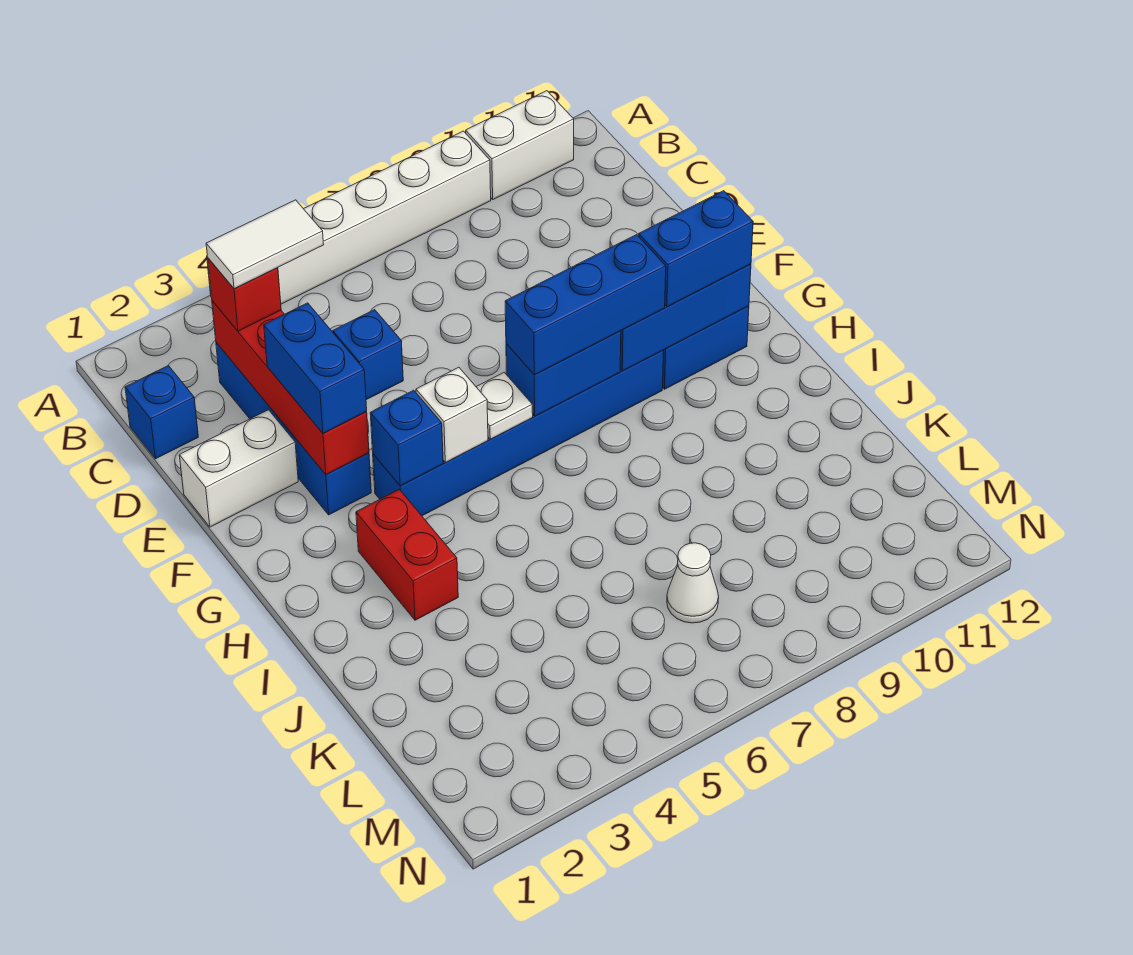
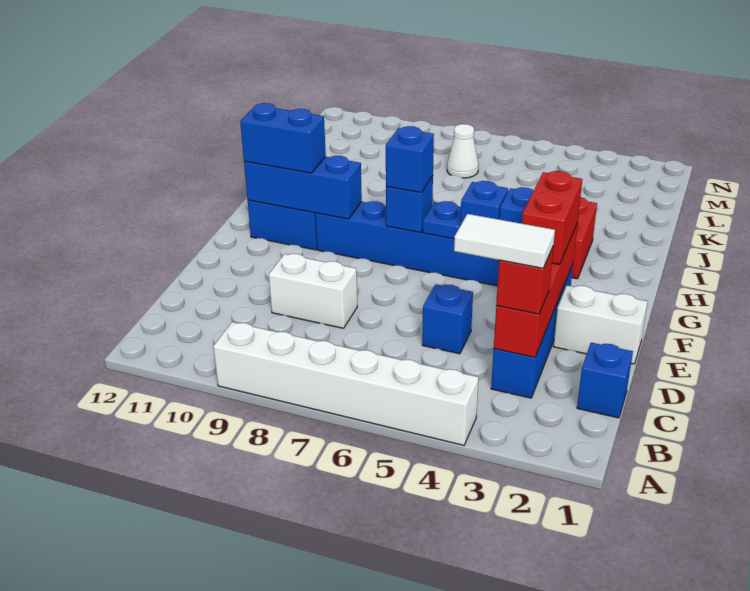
white brick A10:A11 level 1 -> white brick D8:D9 level 1
blue brick E3:F3 level 3 -> red brick E3:F3 level 3
white brick G5 level 2 -> blue brick G5 level 2
white plate G6 level 2 -> blue plate G6 level 2
blue brick G7:G8 level 2 -> blue brick G7 level 2
blue brick G7:G9 level 3 -> blue brick G7 level 3

